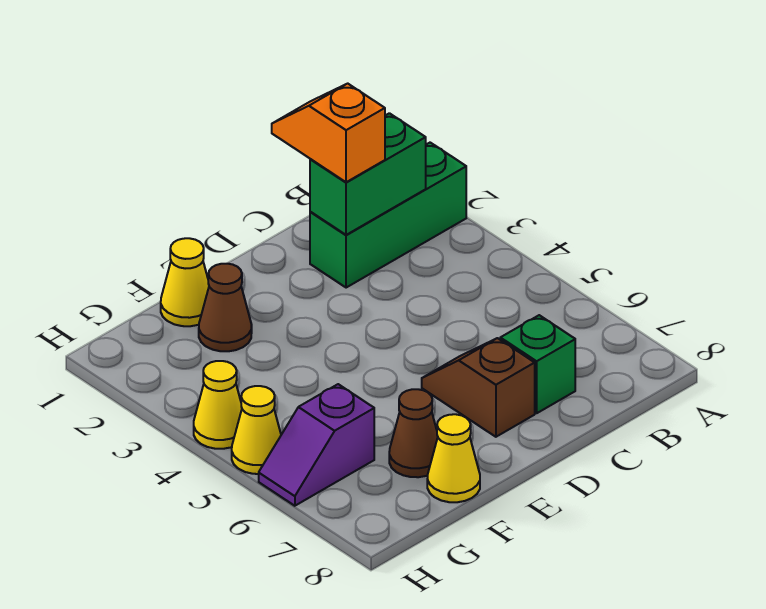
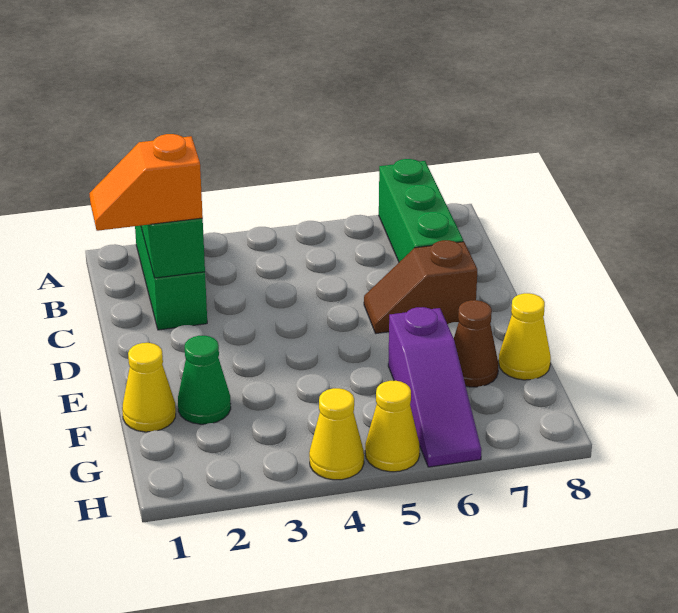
green brick C7 level 1 -> green brick A7:C7 level 1
brown cone F2 level 1 -> green cone F2 level 1
purple slope G6:H6 level 1 top G -> purple slope F6:H6 level 1 top F

